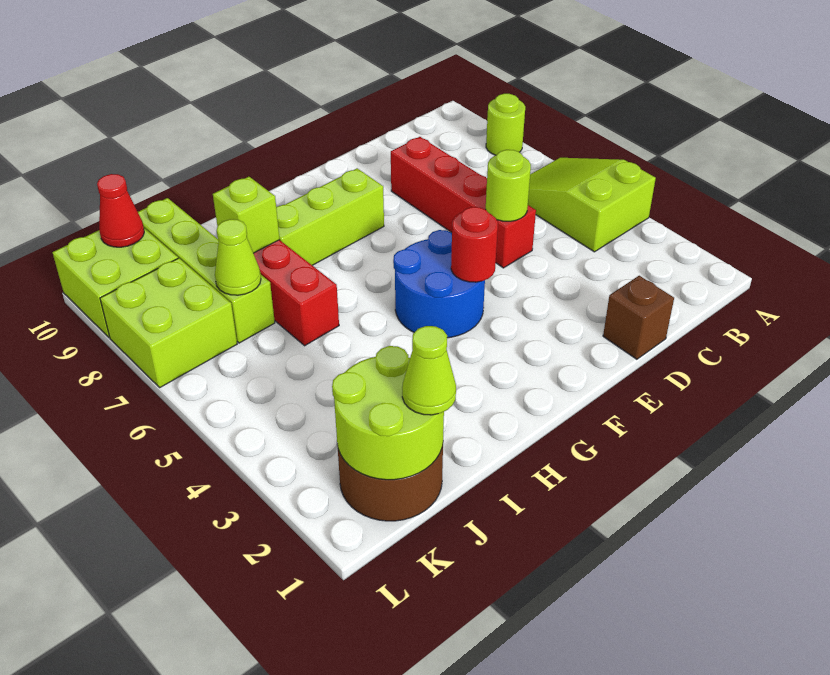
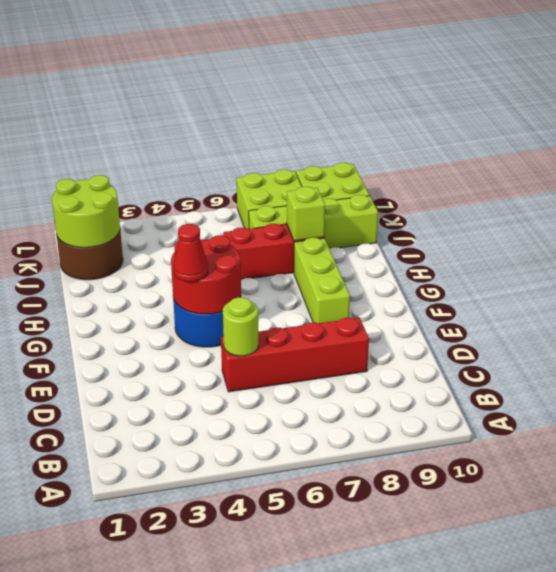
lime slope A4:B6 level 1 top 4 -> none
lime round brick A8 level 1 -> none
brown brick D1 level 1 -> none
red round brick F4 level 2 -> red round brick F4:G5 level 2
lime cone J1 level 3 -> none
lime cone J7 level 2 -> none
red cone K10 level 2 -> red cone F4 level 3

